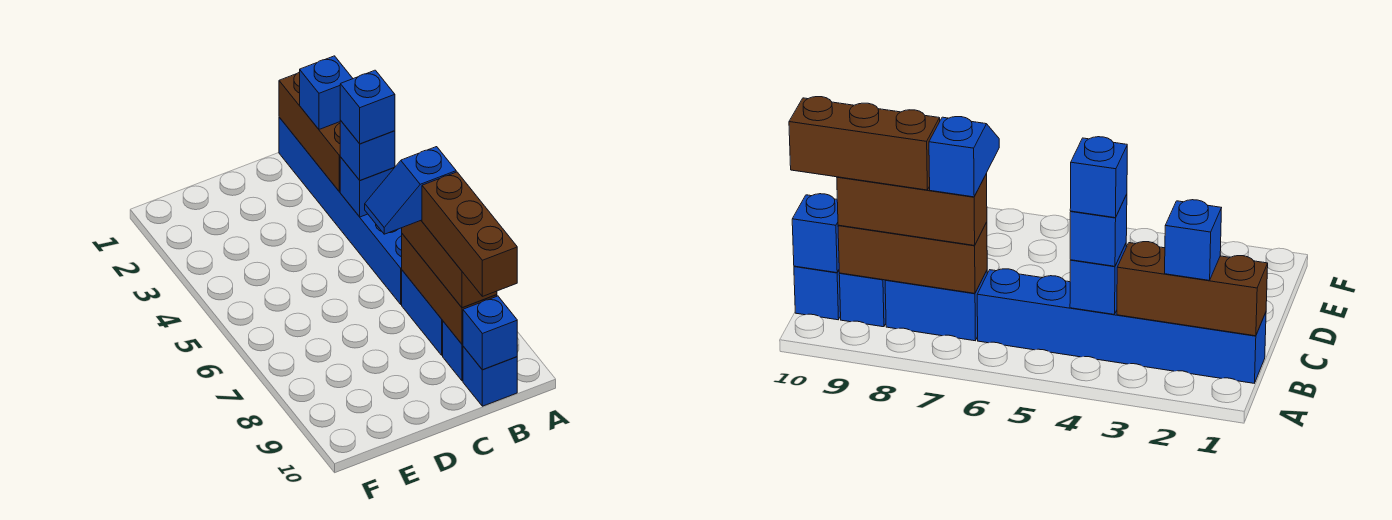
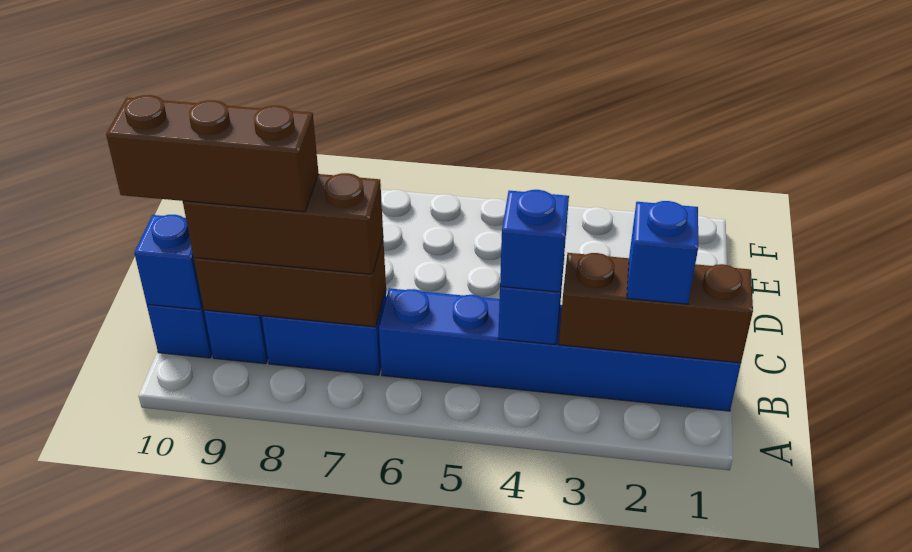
blue brick B4 level 4 -> none
blue slope B7:C7 level 4 top B -> none

